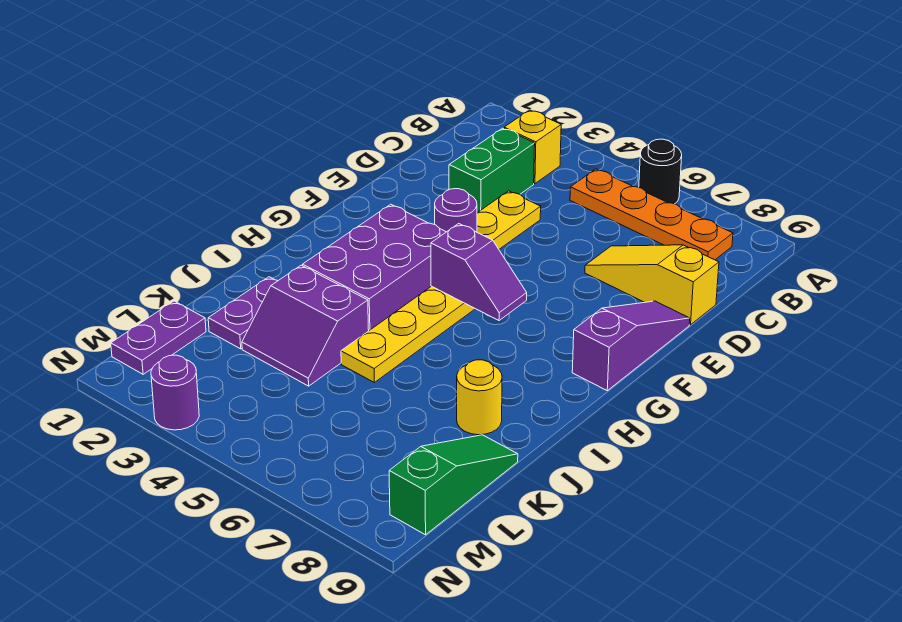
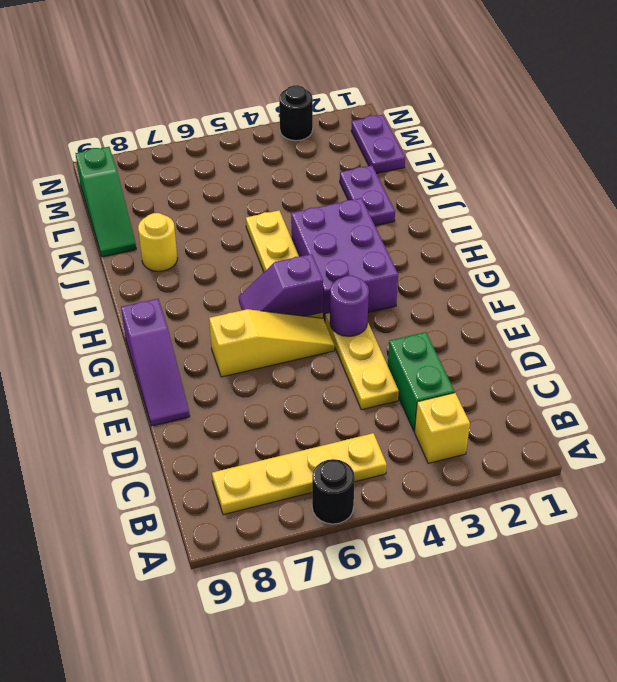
orange plate B5:B8 level 1 -> yellow plate B5:B8 level 1
yellow slope D7:D9 level 1 top 9 -> yellow slope F5:F7 level 1 top 7
purple slope J3:K4 level 1 top J -> none
purple round brick N3 level 1 -> black round brick N3 level 1

